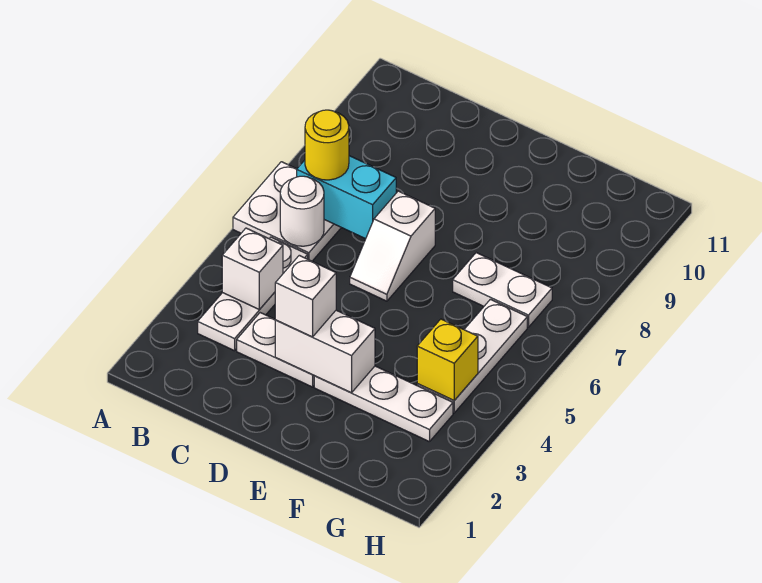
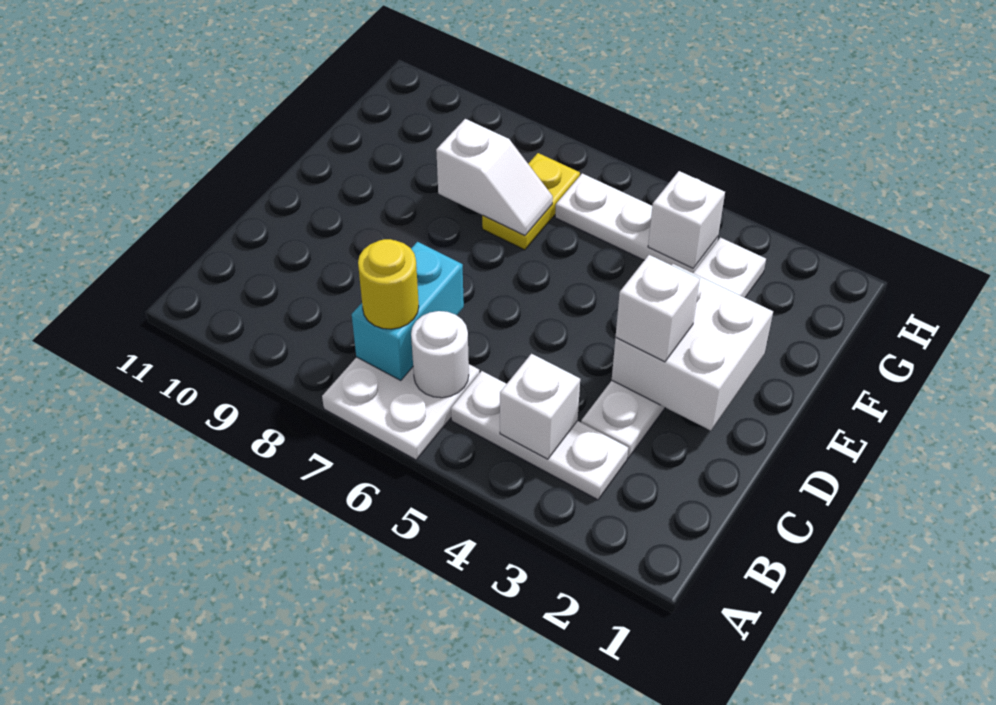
white brick D3:E3 level 2 -> white brick D2:E3 level 2
white slope D6:D7 level 1 top 7 -> white slope F7:F8 level 2 top 8
white plate F7:G7 level 1 -> yellow plate F7:G7 level 1
yellow brick G4 level 2 -> white brick G4 level 2

